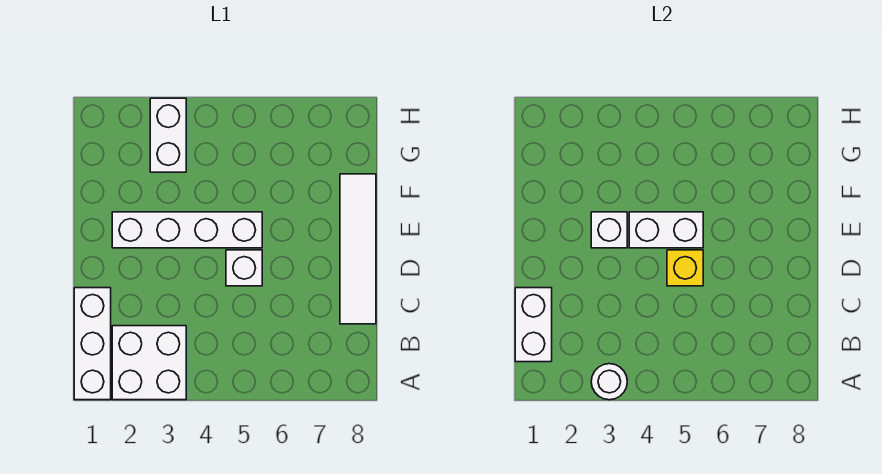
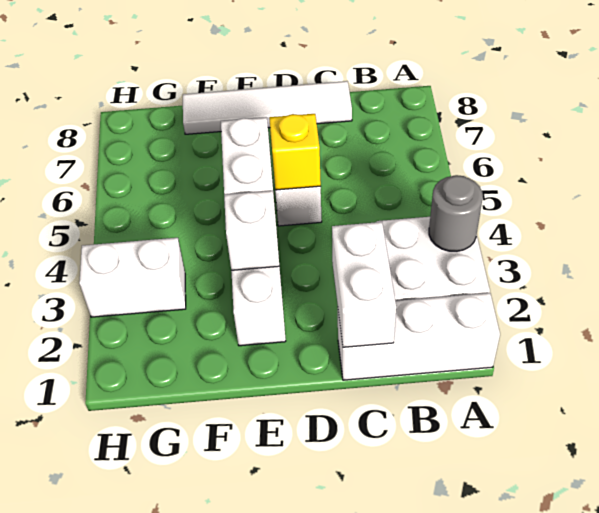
white round brick A3 level 2 -> grey round brick A3 level 2
white brick B1:C1 level 2 -> white brick C1:C2 level 2

